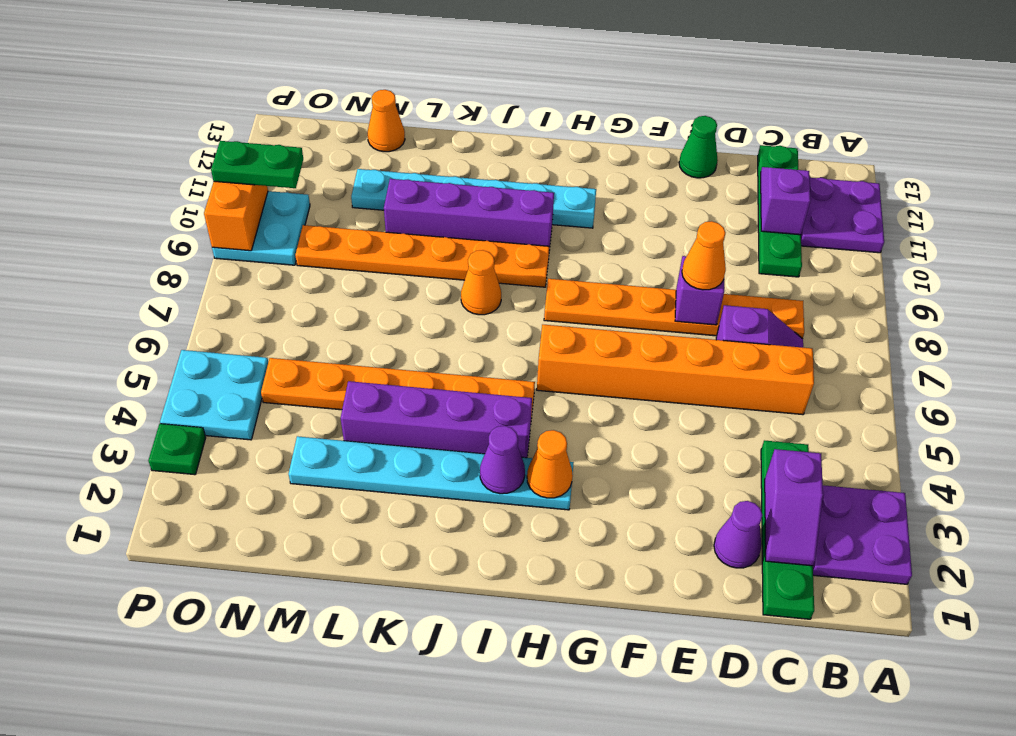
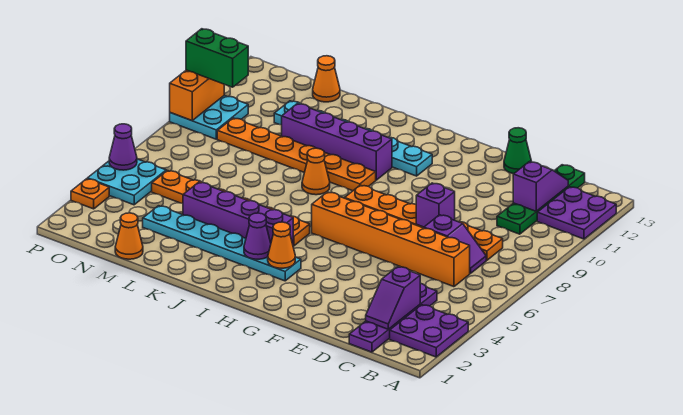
green plate C1:C4 level 1 -> purple plate C1:C4 level 1
purple cone D2 level 1 -> purple cone P5 level 2
orange cone E8 level 3 -> orange cone M1 level 1
green plate O10:P10 level 3 -> green brick O10:P10 level 3
green plate P3 level 1 -> orange plate P3 level 1

